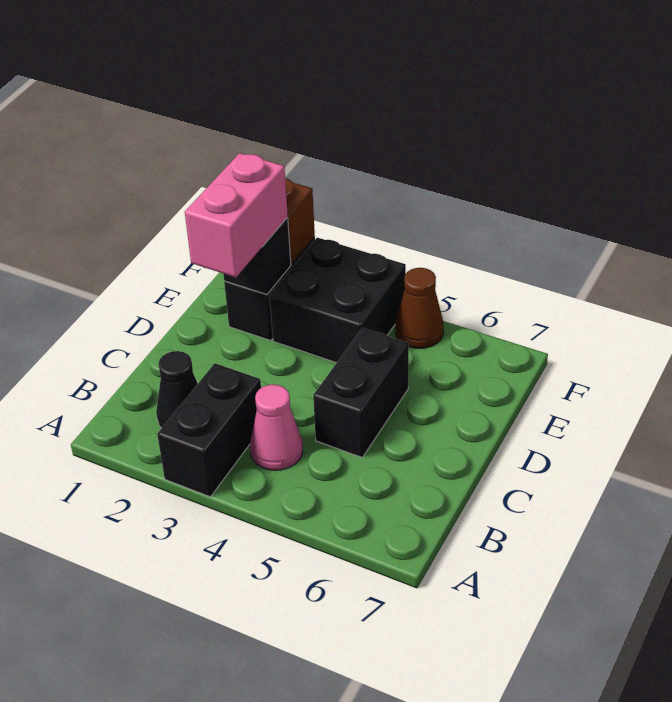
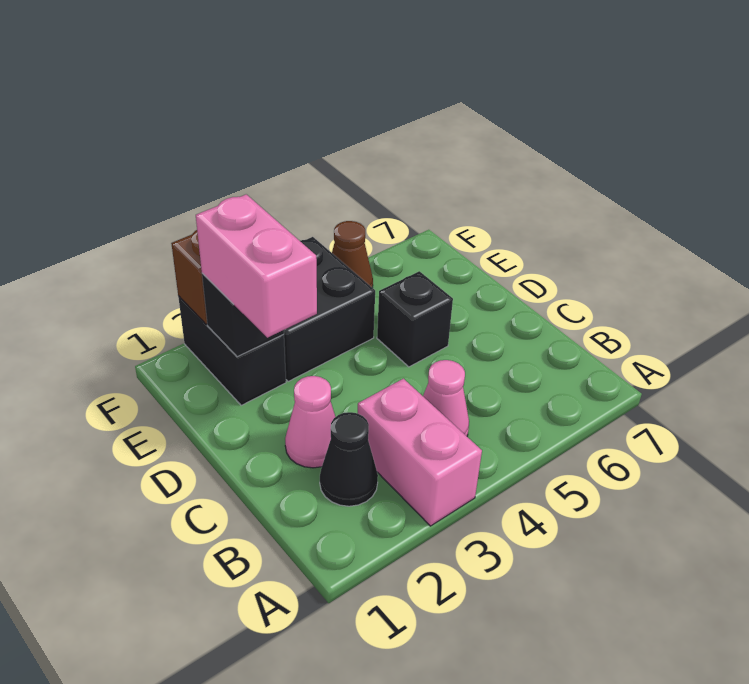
black brick A3:B3 level 1 -> pink brick A3:B3 level 1
none -> pink cone C2 level 1
black brick C5:D5 level 1 -> black brick D5 level 1

